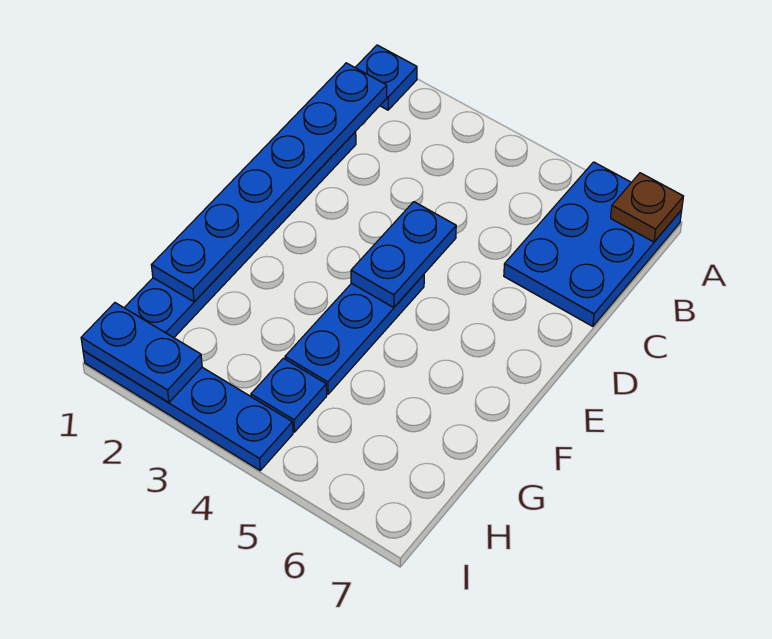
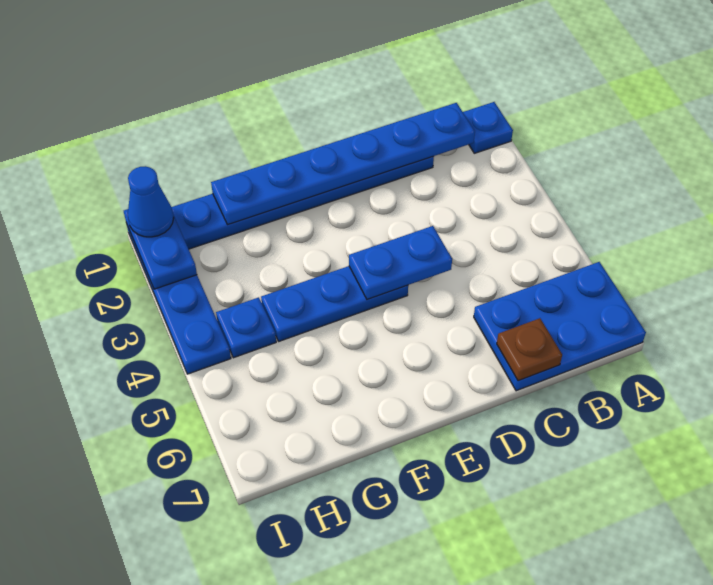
brown plate A7 level 2 -> brown plate C7 level 2
none -> blue cone I1 level 3

